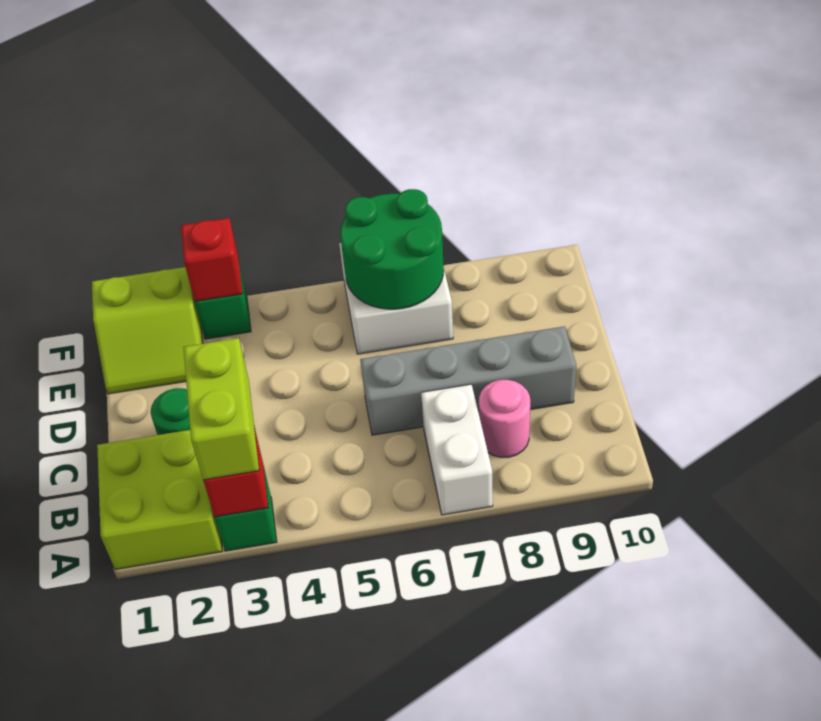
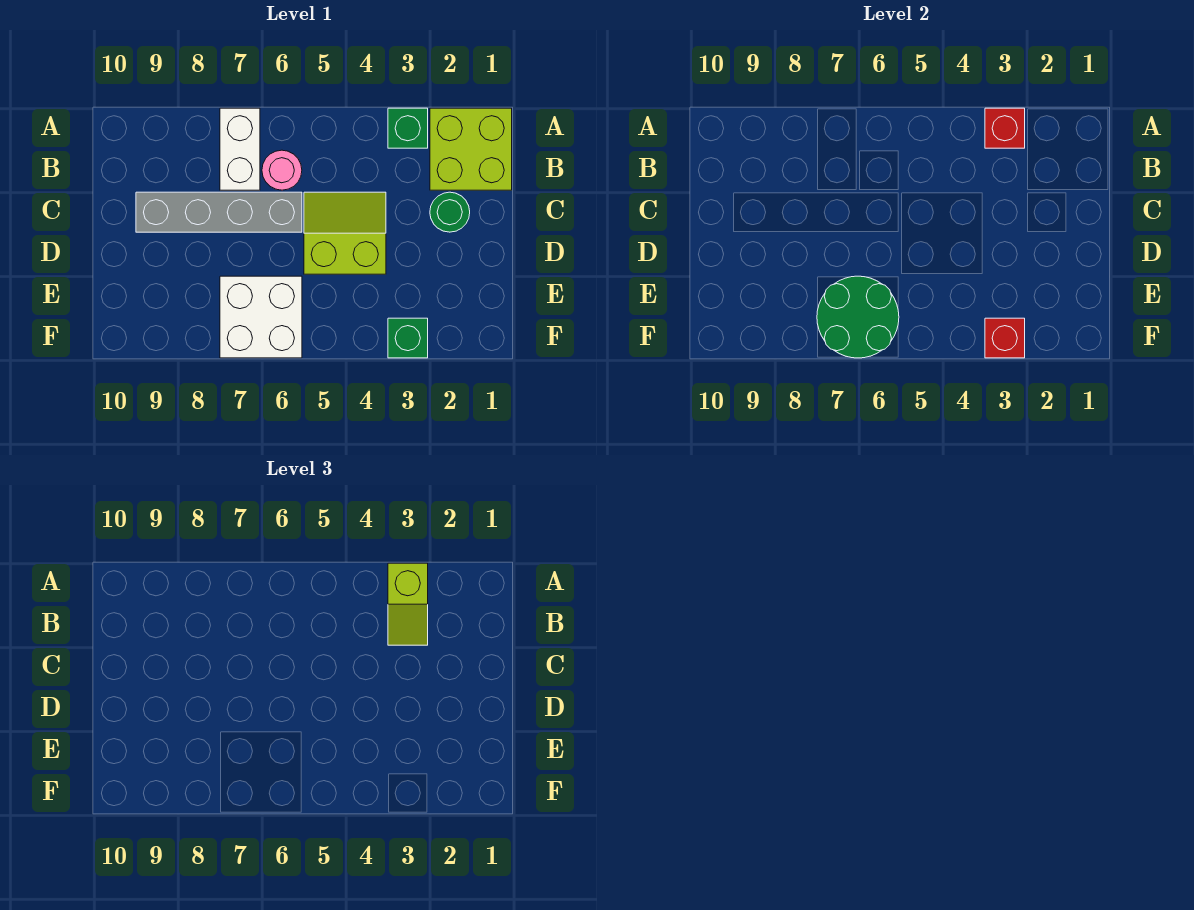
lime brick A3:B3 level 3 -> lime slope A3:B3 level 3 top A
pink round brick B8 level 1 -> pink round brick B6 level 1
lime slope E1:F2 level 1 top F -> lime slope C4:D5 level 1 top D

